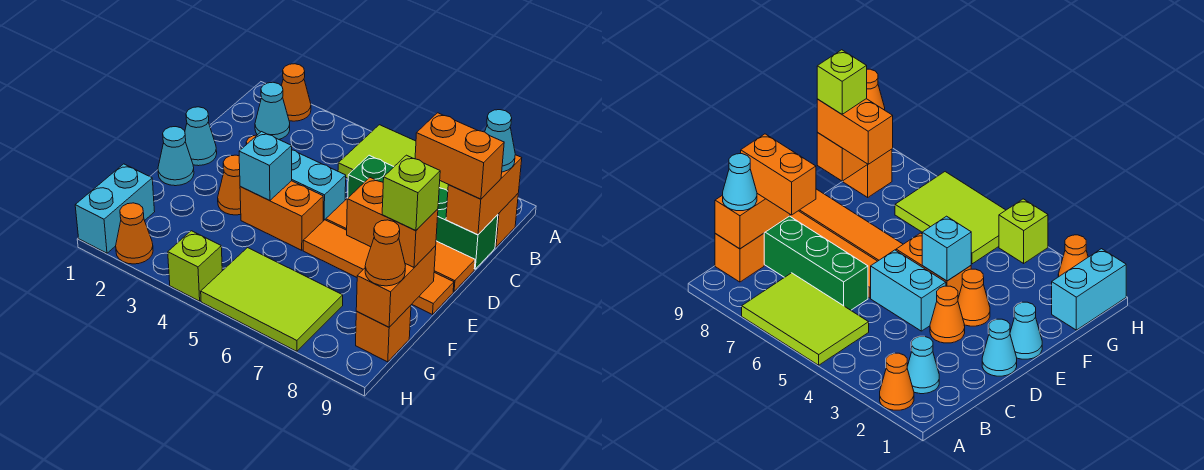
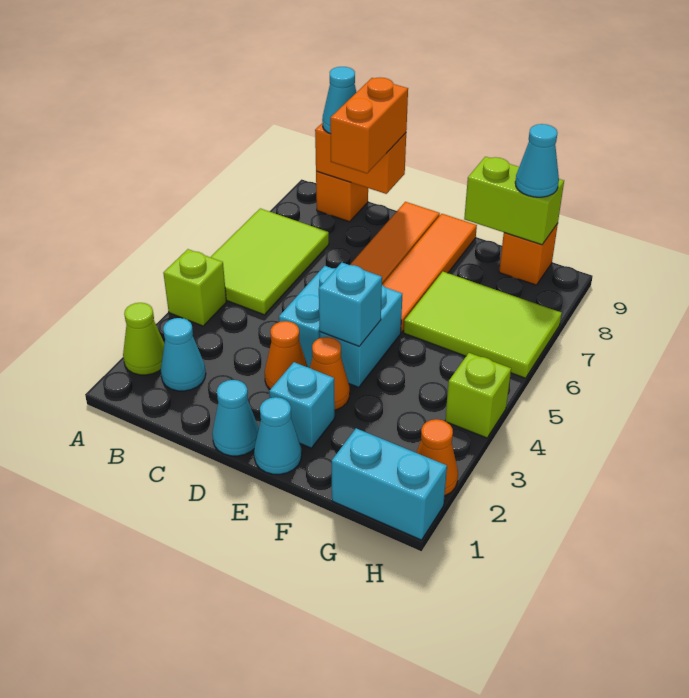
orange cone A2 level 1 -> lime cone A2 level 1
green brick C6:C9 level 1 -> none
none -> cyan brick E2 level 1
orange brick E4:E5 level 1 -> cyan brick E4:E5 level 1
orange brick F8:F9 level 3 -> none
orange brick F9:G9 level 2 -> lime brick F9:G9 level 2
lime brick F9 level 4 -> lime brick A4 level 1
lime tile G5:H7 level 1 -> lime tile F6:H7 level 1
orange cone G9 level 3 -> cyan cone G9 level 3

